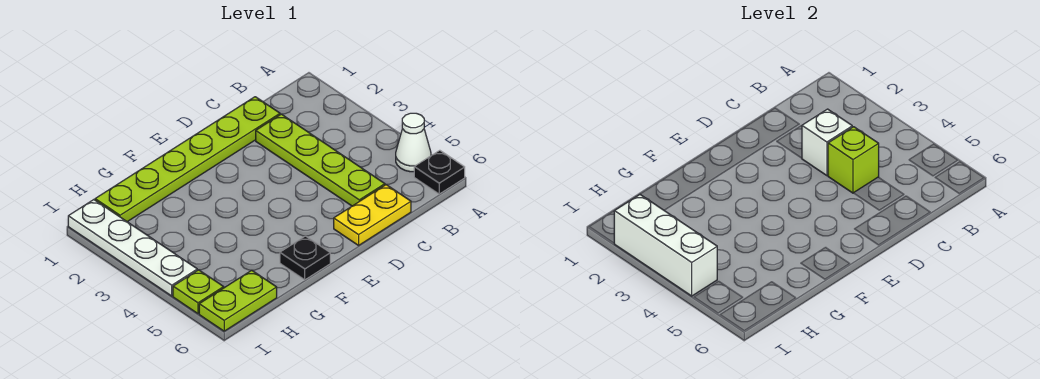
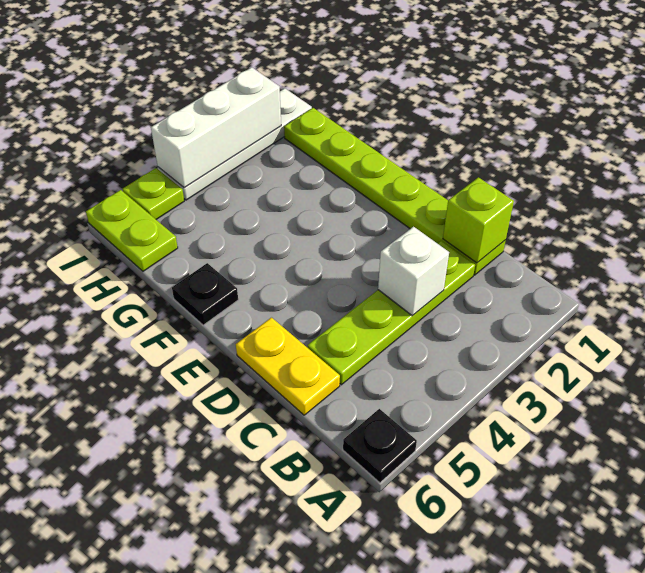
white cone A5 level 1 -> none
lime brick C4 level 2 -> lime brick C1 level 2

